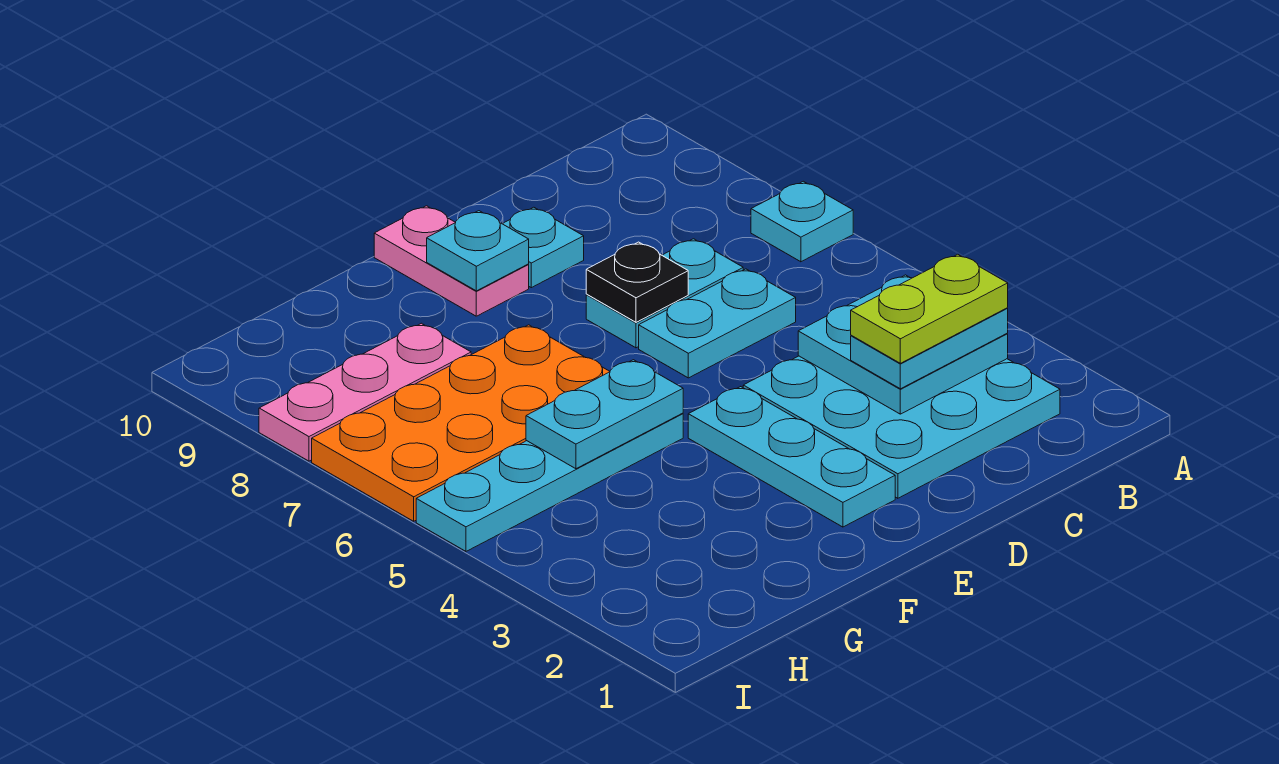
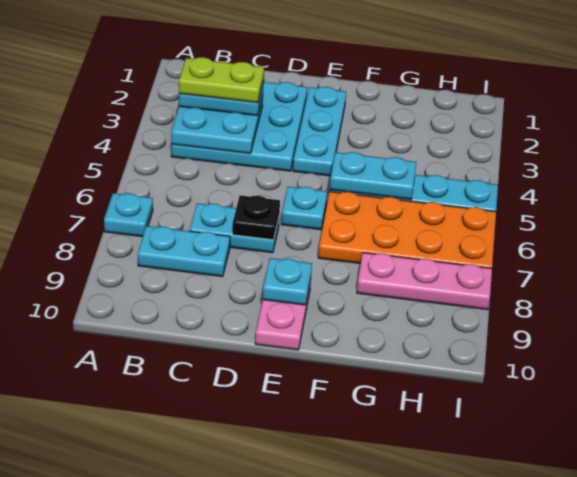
cyan plate C6:D6 level 1 -> cyan plate B8:C8 level 1
cyan plate D9 level 1 -> cyan plate E6 level 1

